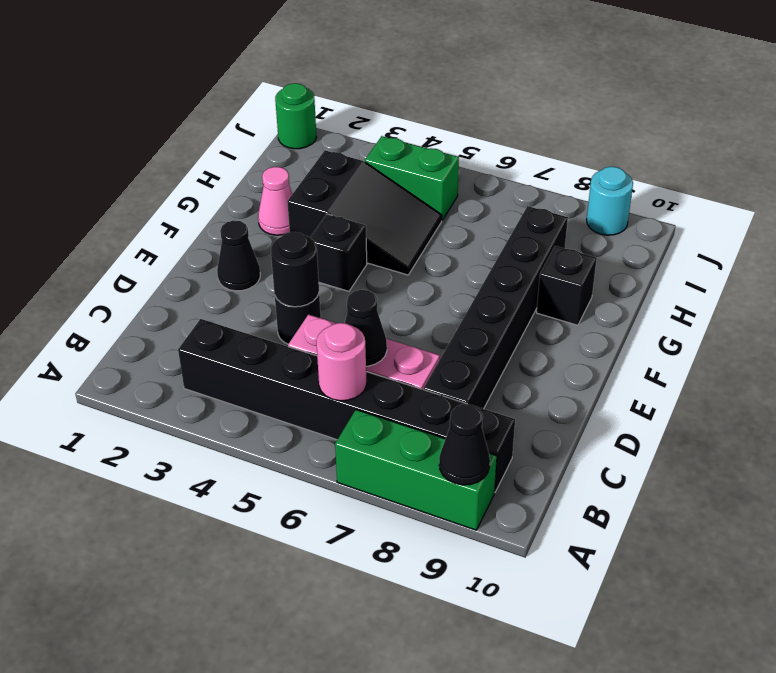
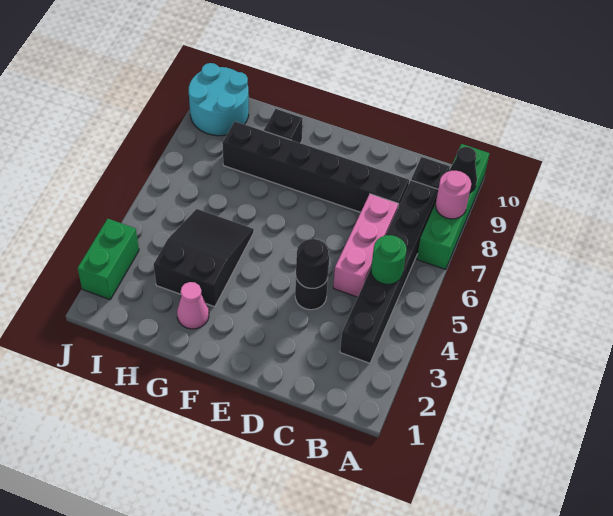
green brick A7:A9 level 1 -> green brick A7:A10 level 1
pink round brick B6 level 2 -> pink round brick A8 level 2
black cone C6 level 2 -> none
black cone E2 level 1 -> none
black brick F4 level 1 -> none
green brick I4:I5 level 1 -> green brick J2:J3 level 1
green round brick J1 level 1 -> green round brick B5 level 2
cyan round brick J9 level 1 -> cyan round brick I9:J10 level 1

